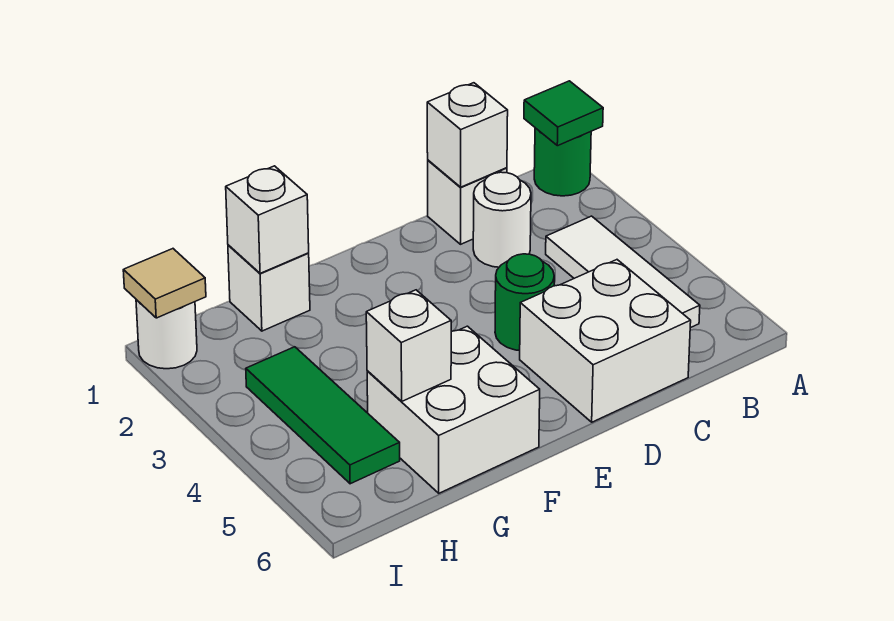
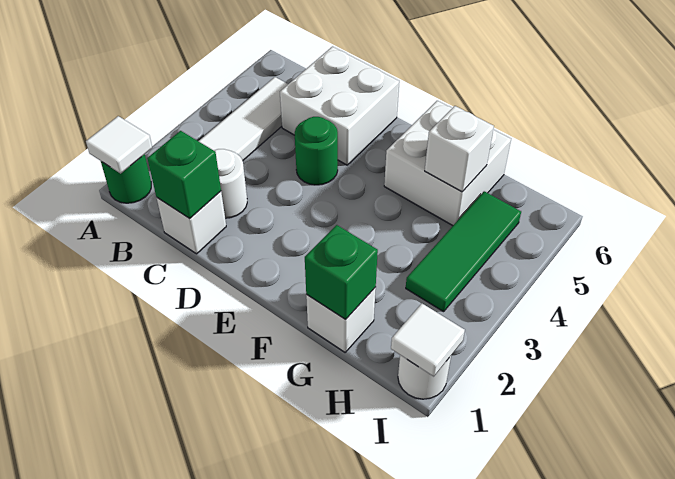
green tile A1 level 2 -> white tile A1 level 2
white brick C1 level 2 -> green brick C1 level 2
white brick G1 level 2 -> green brick G1 level 2
tan tile I1 level 2 -> white tile I1 level 2

